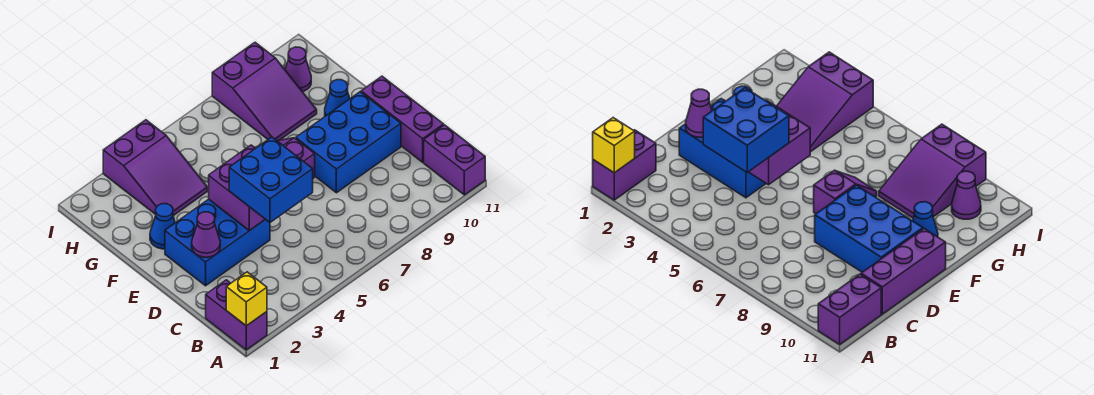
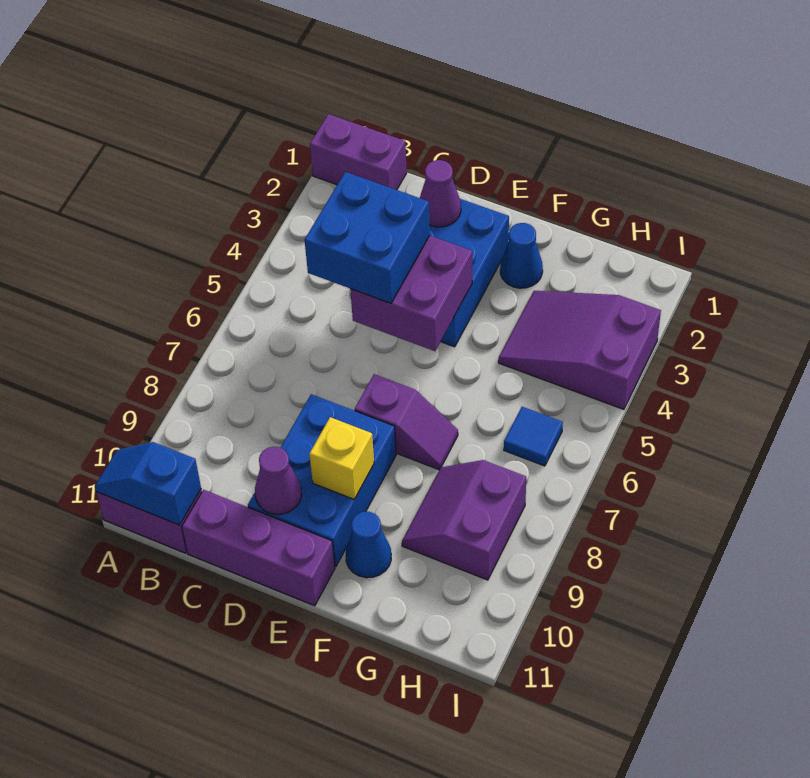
yellow brick A1 level 2 -> yellow brick E9 level 2
none -> blue slope A11:B11 level 2 top B
purple slope G8:I9 level 1 top I -> purple slope G8:H9 level 1 top H
none -> blue tile H6 level 1
purple cone H10 level 1 -> purple cone D10 level 2

